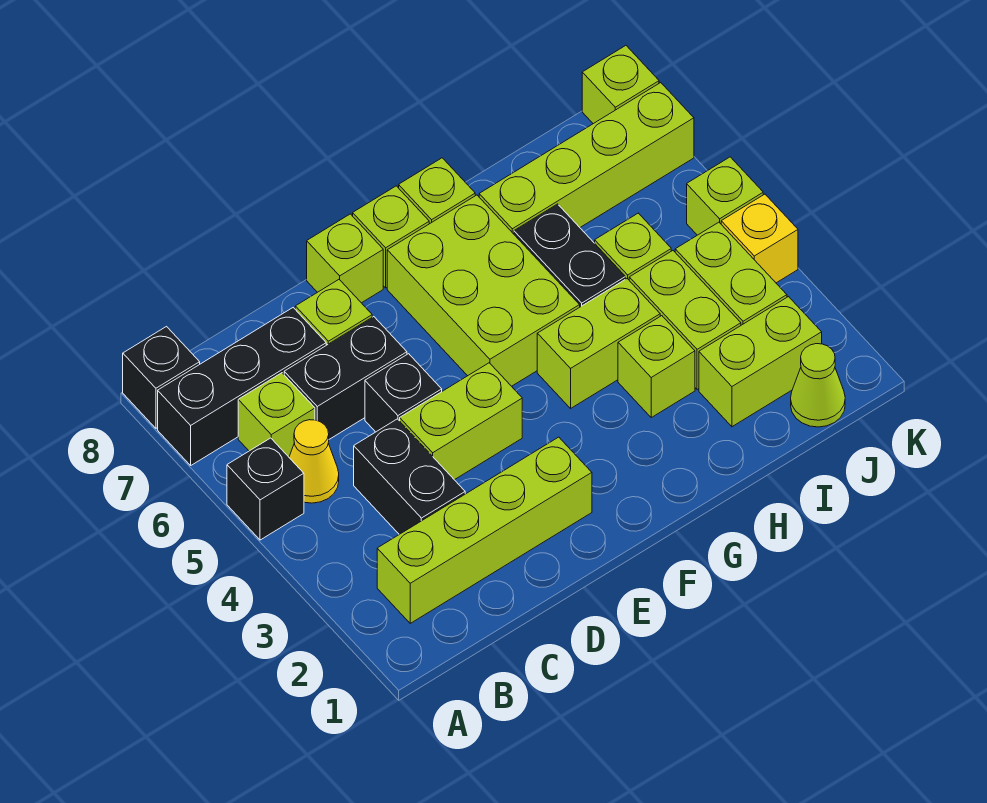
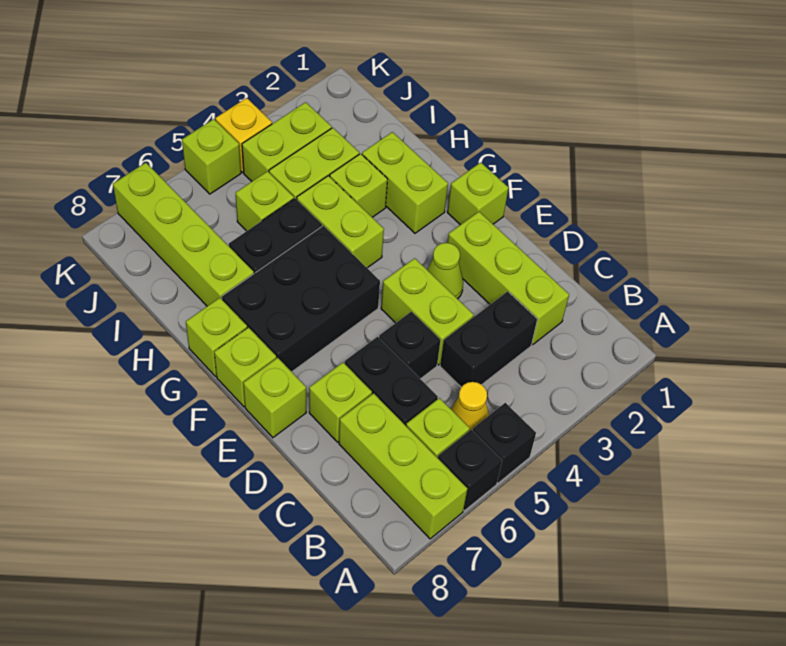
black brick A7:C7 level 1 -> lime brick A7:C7 level 1
black brick A8 level 1 -> black brick A6 level 1
lime brick B2:E2 level 1 -> lime brick C2:E2 level 1
lime brick F5:G7 level 1 -> black brick F5:G7 level 1
lime brick I2:J2 level 1 -> lime brick G2:H2 level 1
lime cone J1 level 1 -> lime cone E3 level 1
lime brick K8 level 1 -> lime brick F1 level 1

